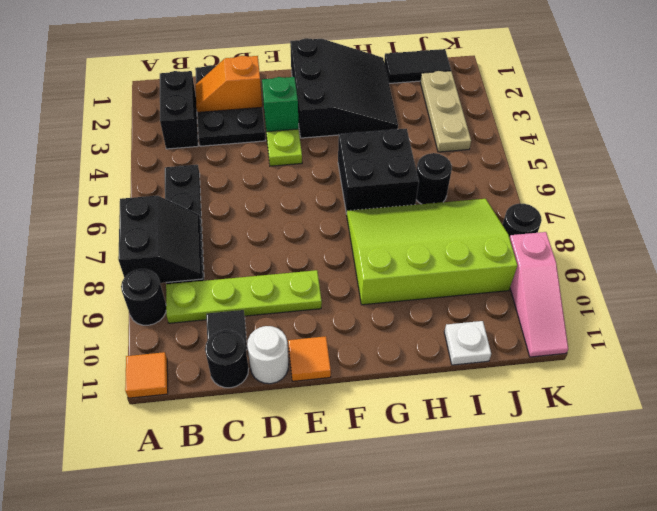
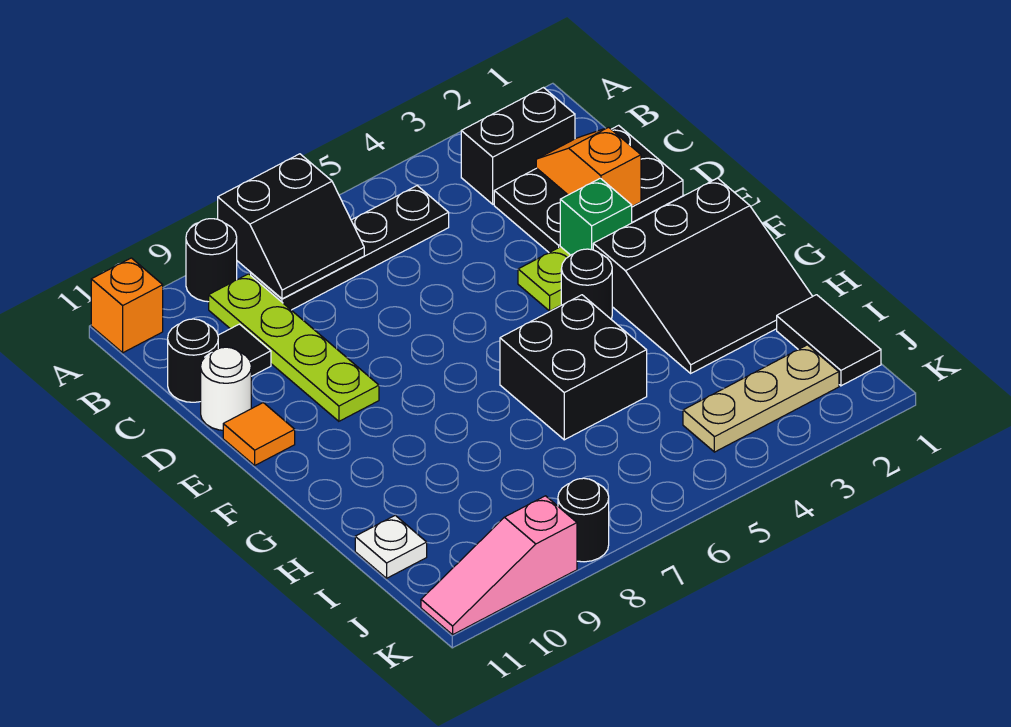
orange tile A11 level 1 -> orange brick A11 level 1
lime slope G7:J9 level 1 top 9 -> none
black round brick I6 level 1 -> black round brick F4 level 1

